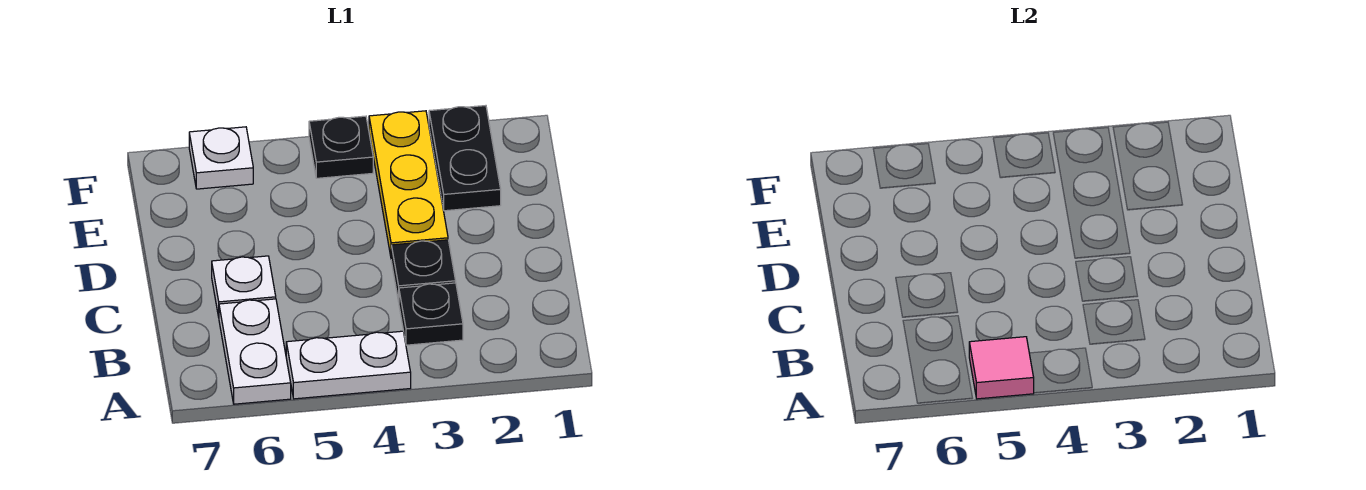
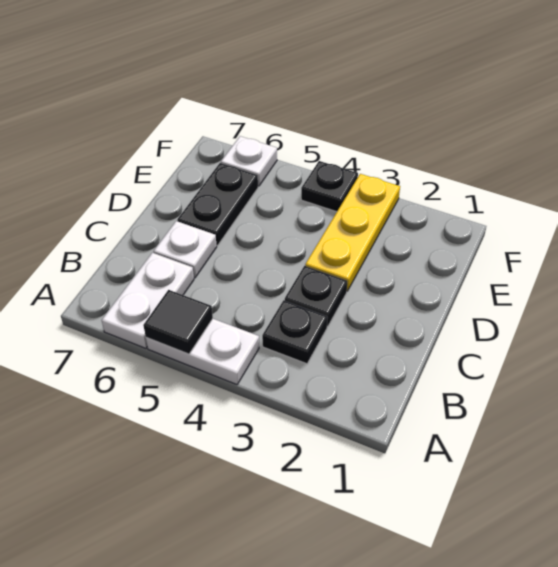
pink tile A5 level 2 -> black tile A5 level 2
black plate E2:F2 level 1 -> black plate D6:E6 level 1

